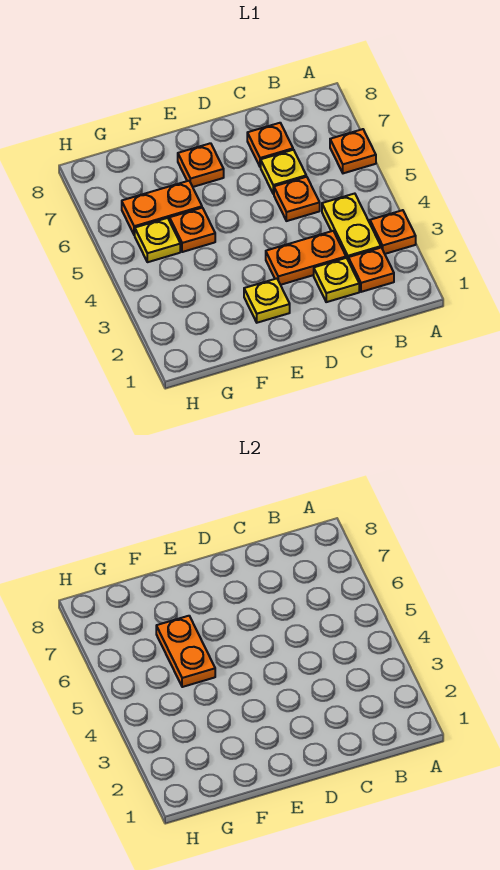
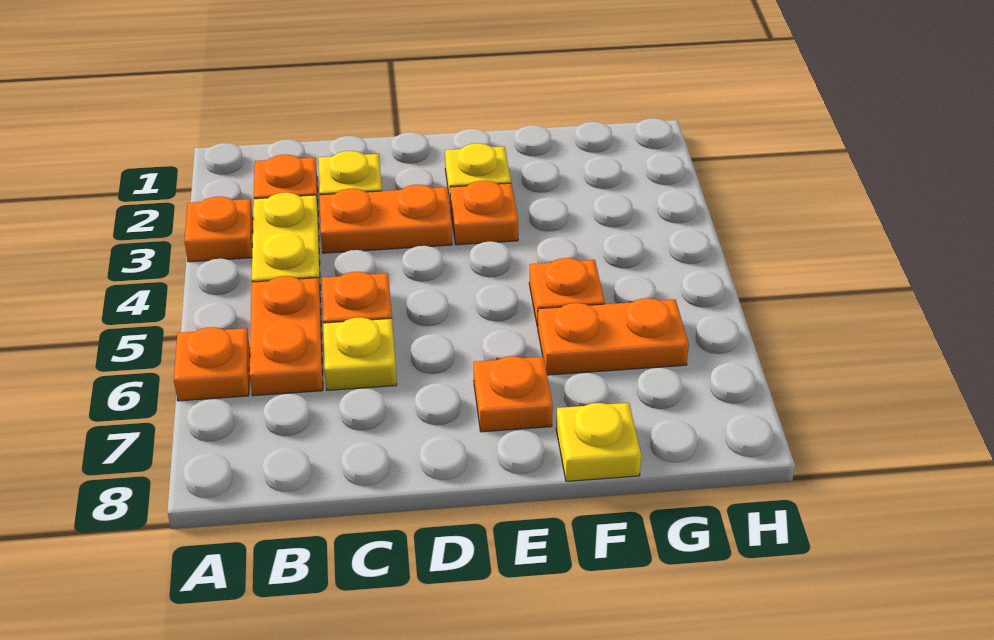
orange plate C7 level 1 -> orange plate E3 level 1
orange plate F5:F6 level 2 -> orange plate B5:B6 level 1
yellow plate G5 level 1 -> yellow plate F8 level 1

